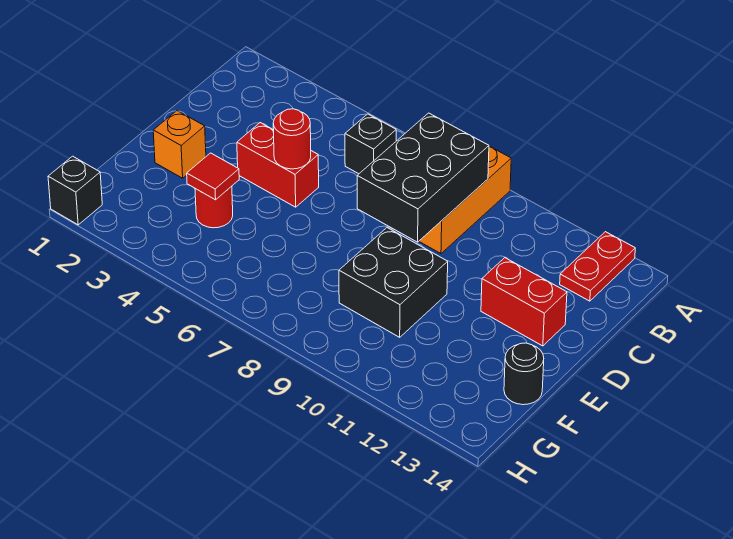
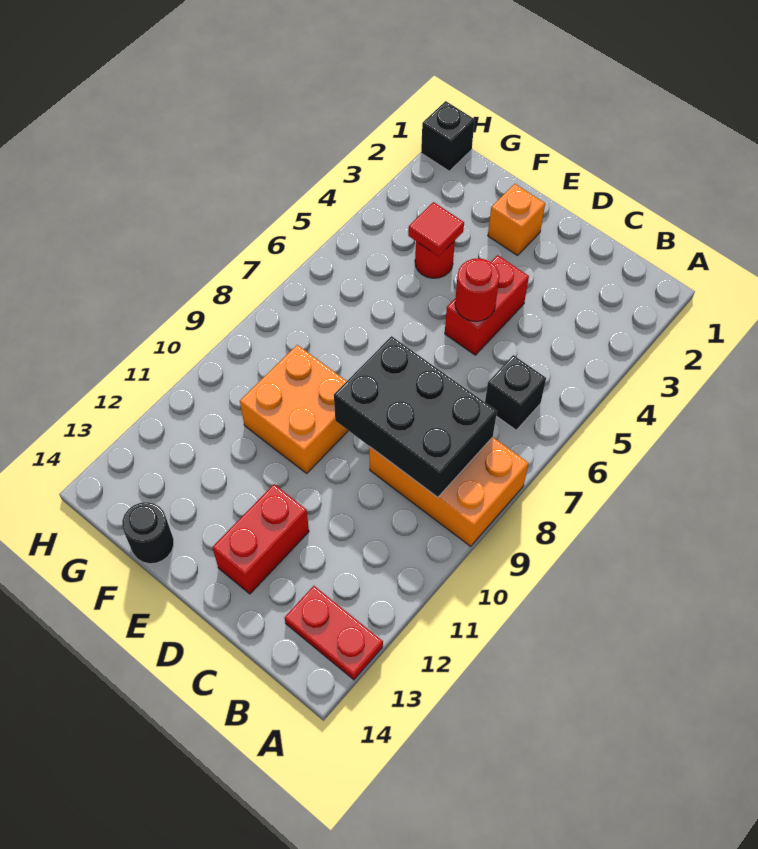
black brick E9:F10 level 1 -> orange brick E9:F10 level 1

